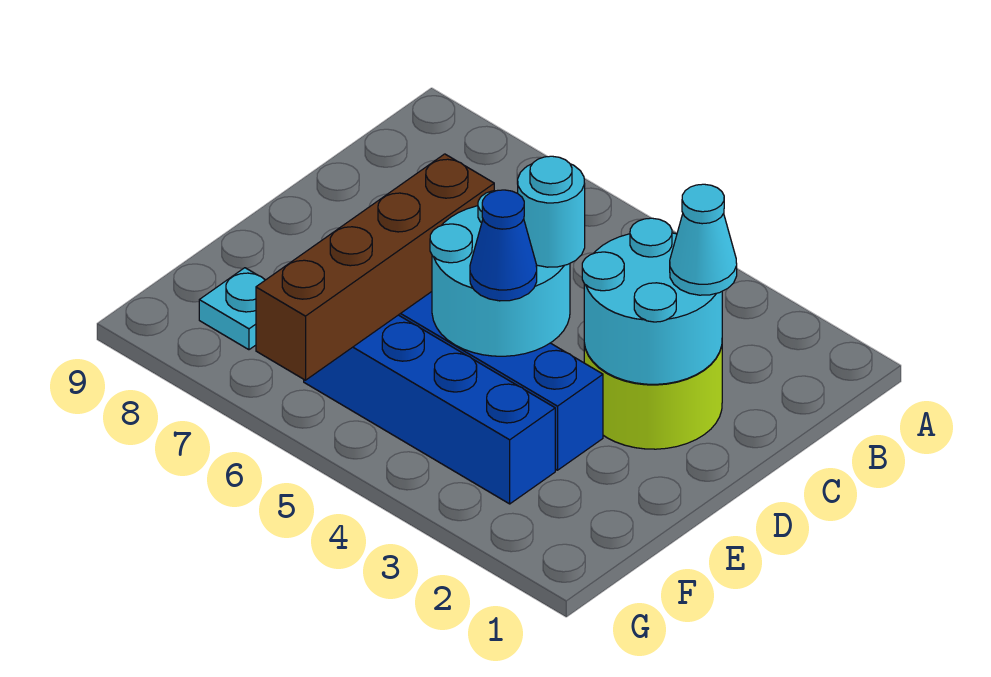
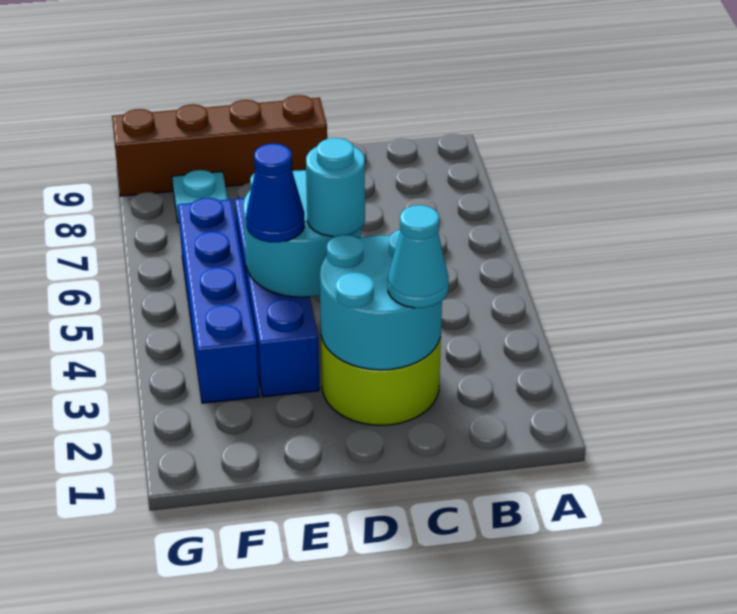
brown brick D6:G6 level 2 -> brown brick D9:G9 level 1

